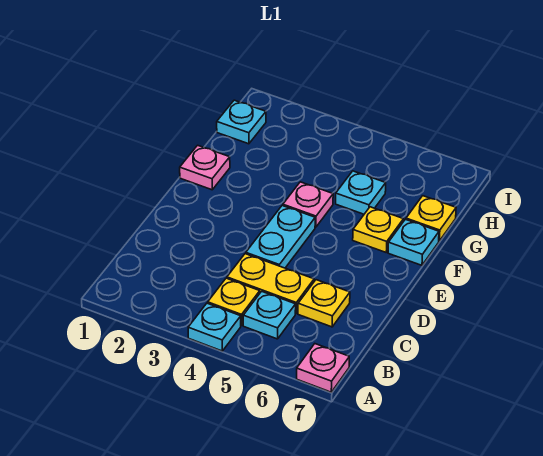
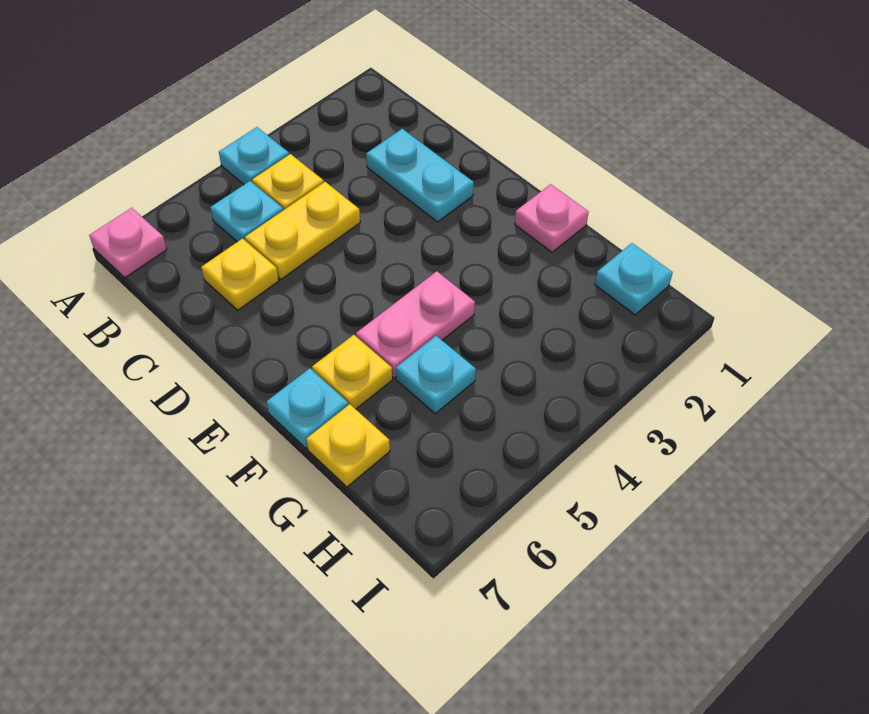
cyan plate D4:E4 level 1 -> cyan plate C2:D2 level 1
pink plate F4 level 1 -> pink plate F4:F5 level 1

